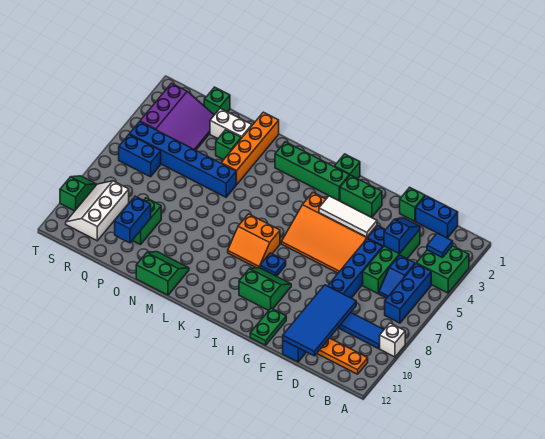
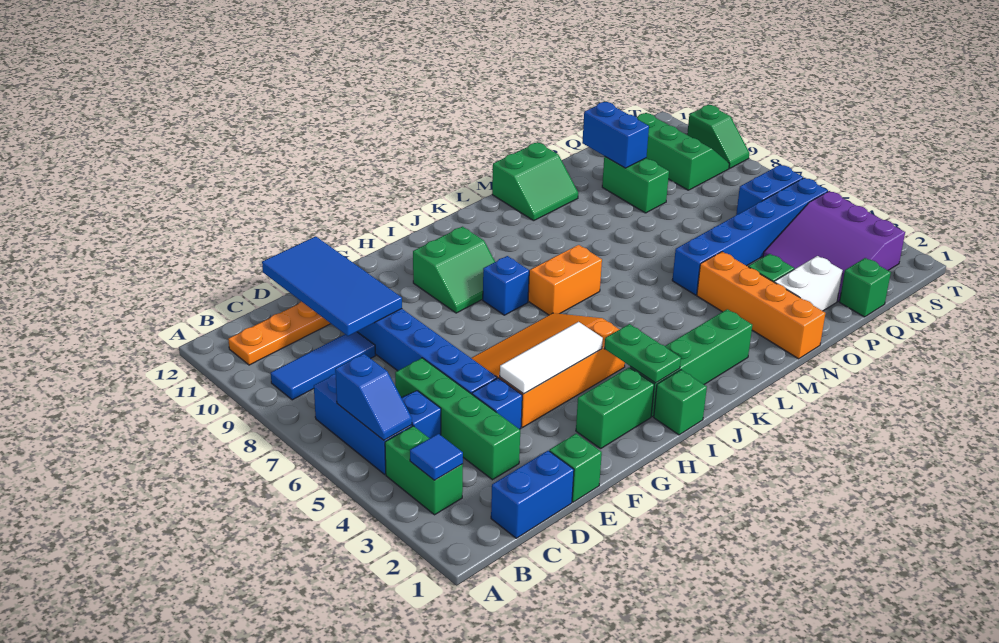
green brick A3:B4 level 1 -> green brick B3:B4 level 1
white brick A9 level 1 -> none
blue slope D3:D4 level 2 top 4 -> blue slope B5:B6 level 2 top 6
green plate G11:G12 level 1 -> green plate I2:I3 level 2
blue plate I8 level 1 -> blue brick I8 level 1
white slope R9:S11 level 1 top R -> green slope R9:S11 level 1 top R

